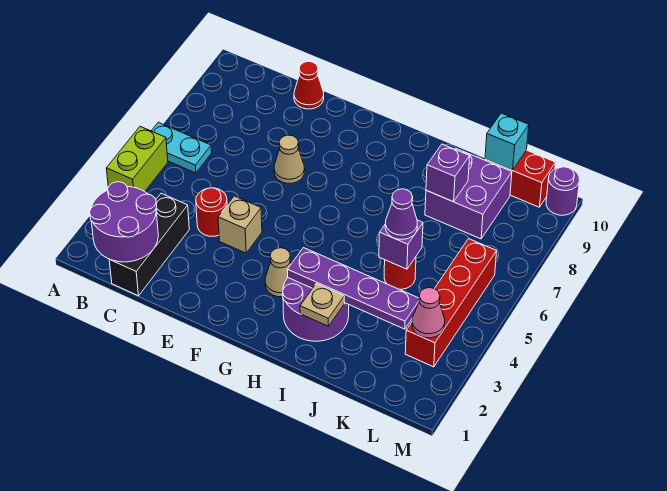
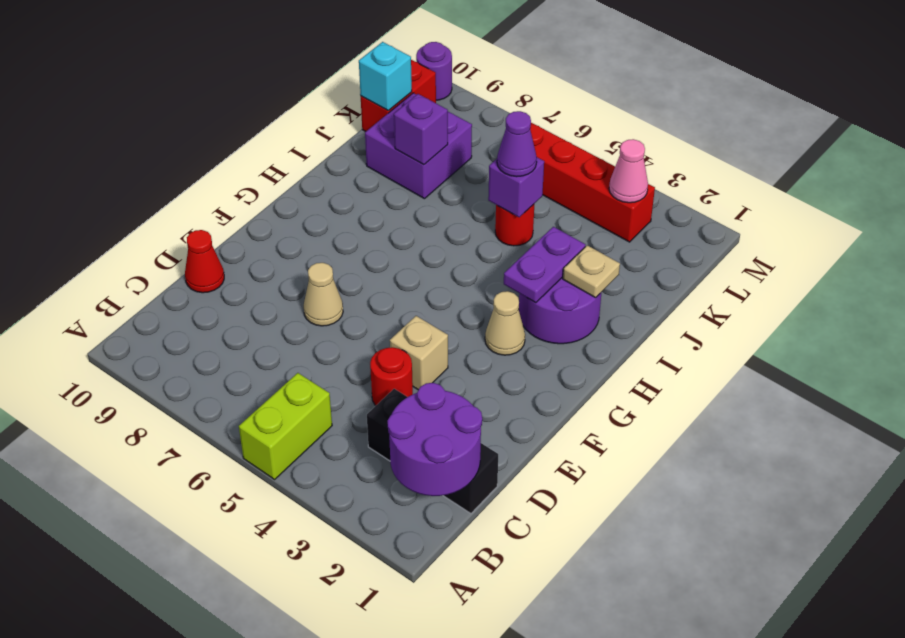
lime brick A4:A5 level 1 -> lime brick A5:B5 level 1
cyan plate A6:B6 level 1 -> none
purple plate H3:K3 level 2 -> purple plate H3:I3 level 2

